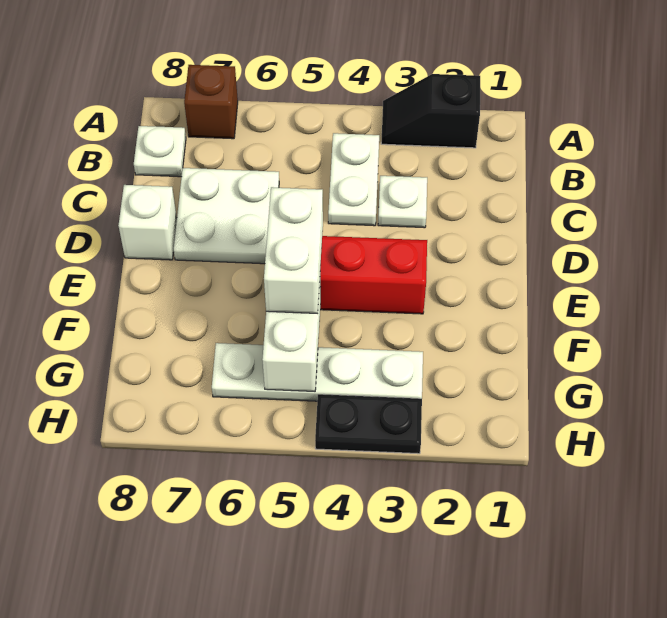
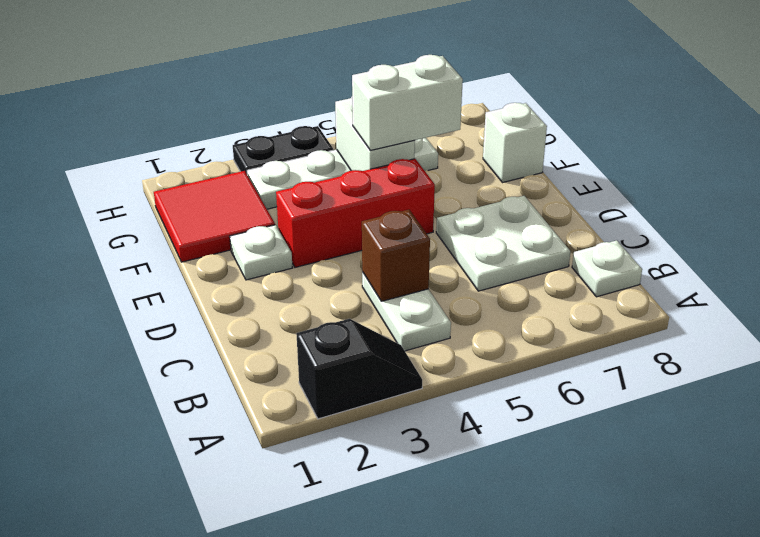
brown brick A7 level 1 -> brown brick C4 level 2
white plate C3 level 1 -> white plate E2 level 1
white brick D8 level 1 -> white brick F8 level 1
white brick E5:F5 level 3 -> white brick F5:F6 level 3
none -> red tile F1:G2 level 1

